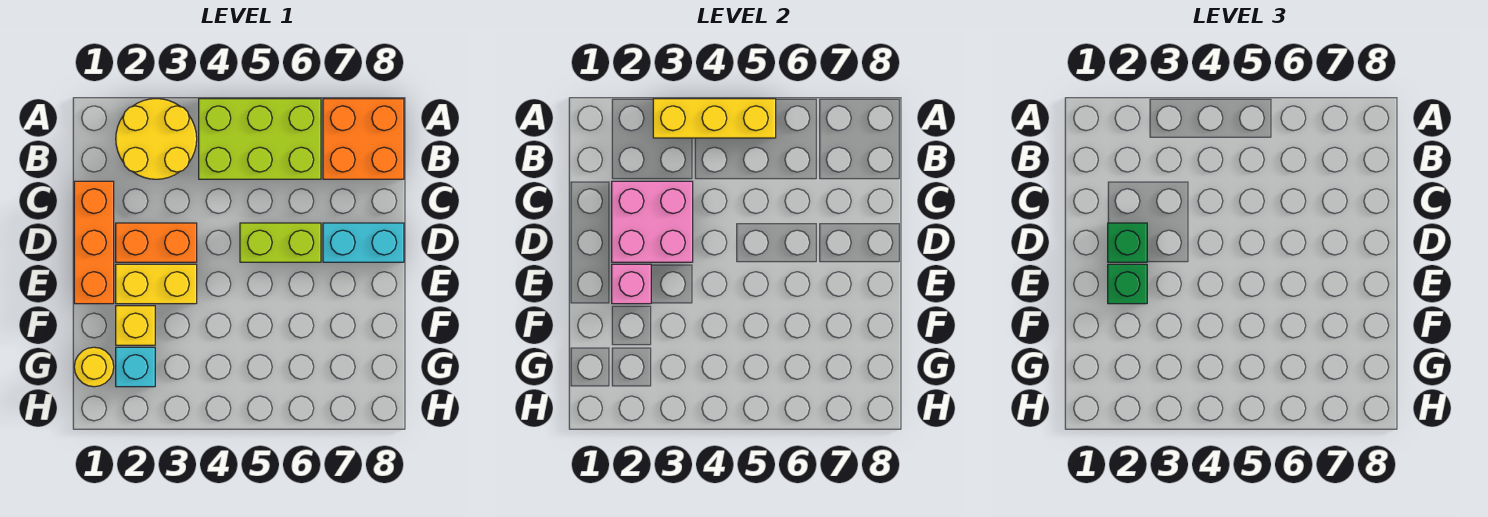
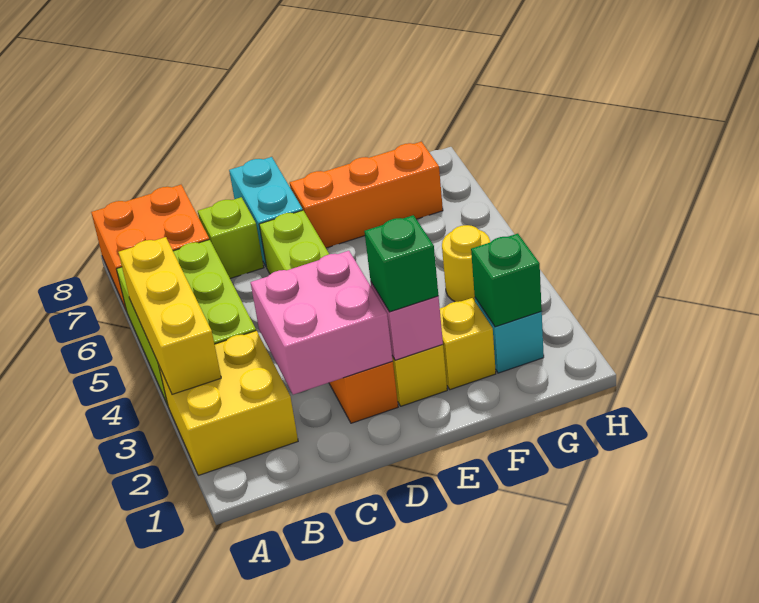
yellow round brick A2:B3 level 1 -> yellow brick A2:B3 level 1
orange brick C1:E1 level 1 -> orange brick E7:G7 level 1
none -> lime brick C7 level 1
green brick D2 level 3 -> green brick G2 level 2
yellow round brick G1 level 1 -> yellow round brick G4 level 1

